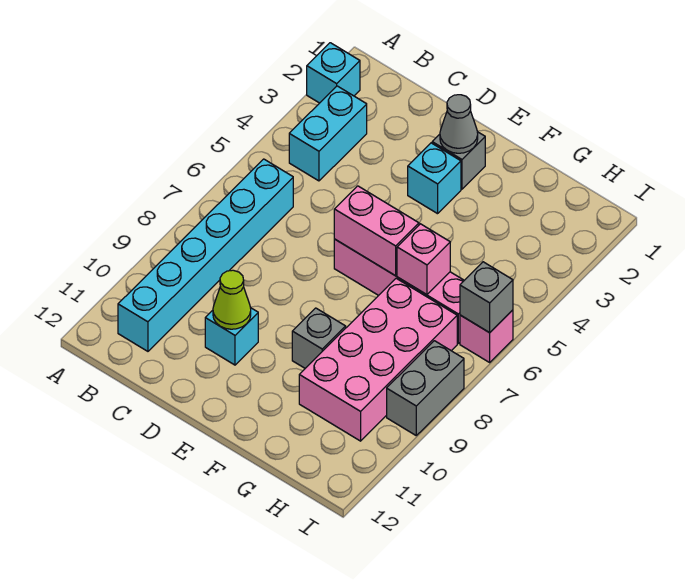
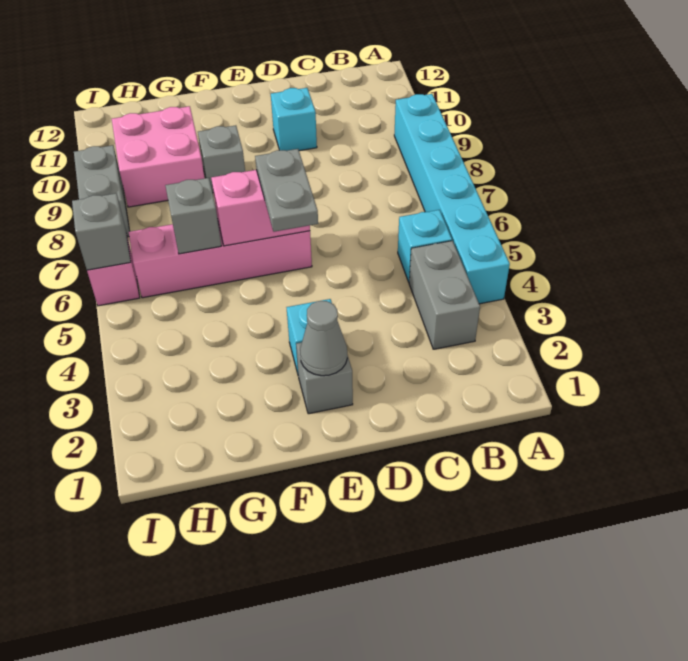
cyan brick A2 level 1 -> cyan brick B5 level 1
cyan brick B3:B4 level 1 -> grey brick B3:B4 level 1
cyan brick B6:B11 level 1 -> cyan brick A4:A9 level 1
lime cone D10 level 2 -> none
none -> grey plate E5:E6 level 3
pink brick G6 level 2 -> grey brick G6 level 2
pink brick G7:H10 level 1 -> pink brick G9:H10 level 1

